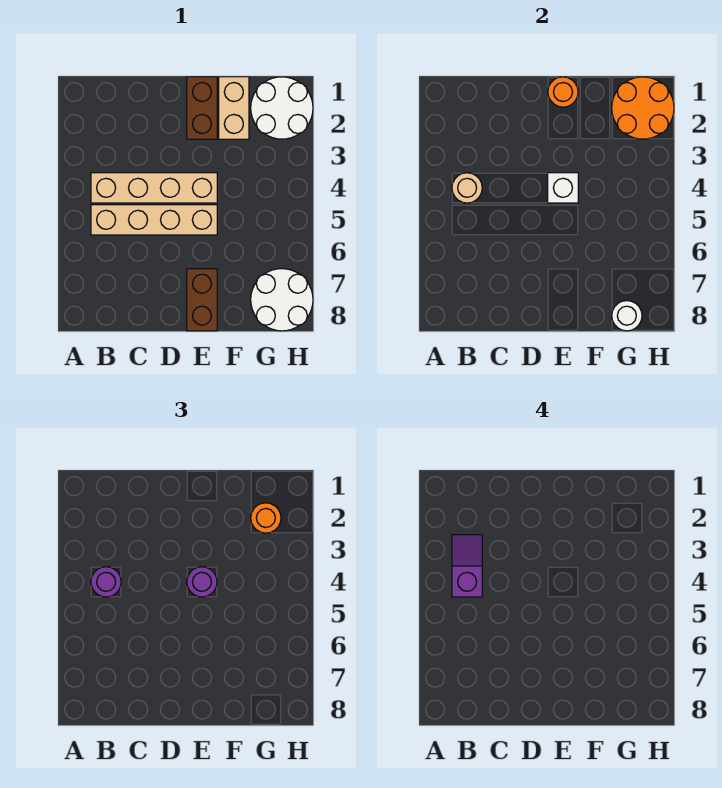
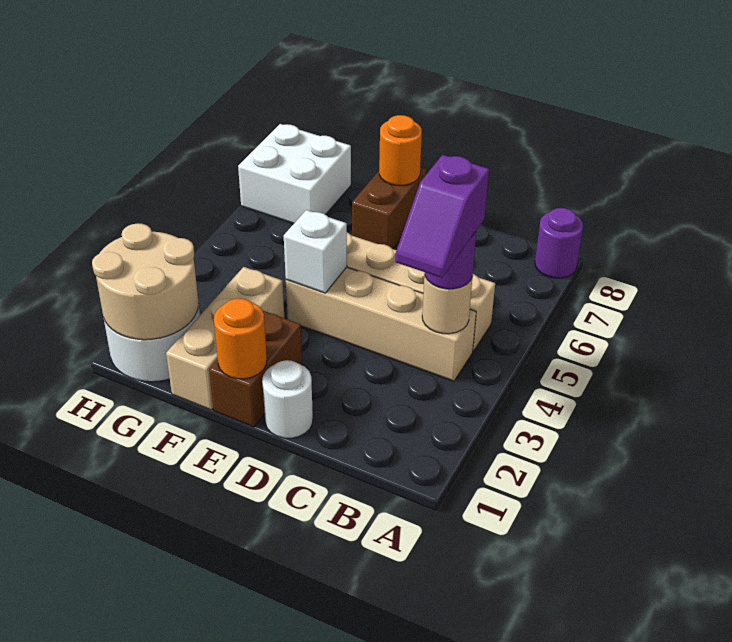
purple round brick E4 level 3 -> purple round brick A8 level 1
tan brick F1:F2 level 1 -> tan brick F1:F3 level 1
orange round brick G1:H2 level 2 -> tan round brick G1:H2 level 2
orange round brick G2 level 3 -> orange round brick E8 level 2
white round brick G7:H8 level 1 -> white brick G7:H8 level 1
white round brick G8 level 2 -> white round brick D1 level 1

